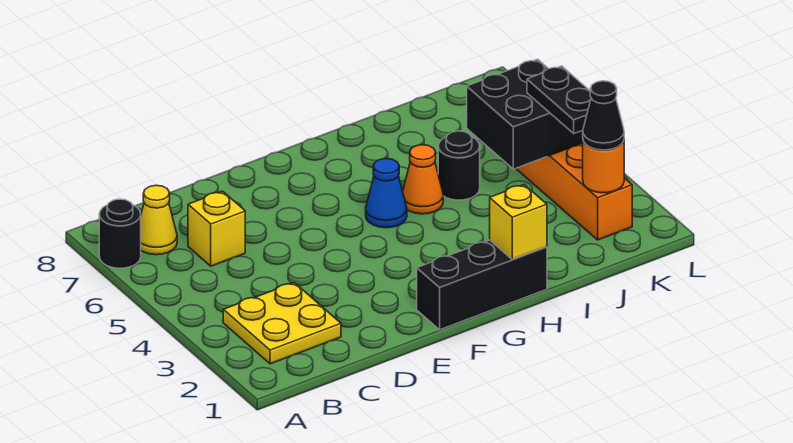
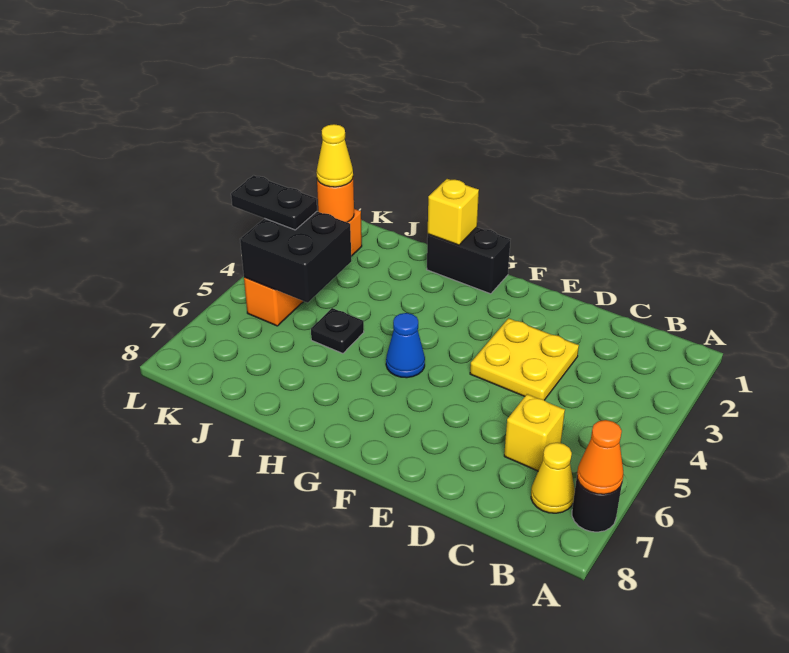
yellow plate B2:C3 level 1 -> yellow plate D3:E4 level 1
black brick F1:H1 level 1 -> black brick G1:H1 level 1
orange cone H5 level 1 -> orange cone A7 level 2
black round brick I5 level 1 -> black plate I5 level 1
black cone K2 level 3 -> yellow cone K2 level 3
black plate K3:K4 level 3 -> black plate K4:L4 level 3

